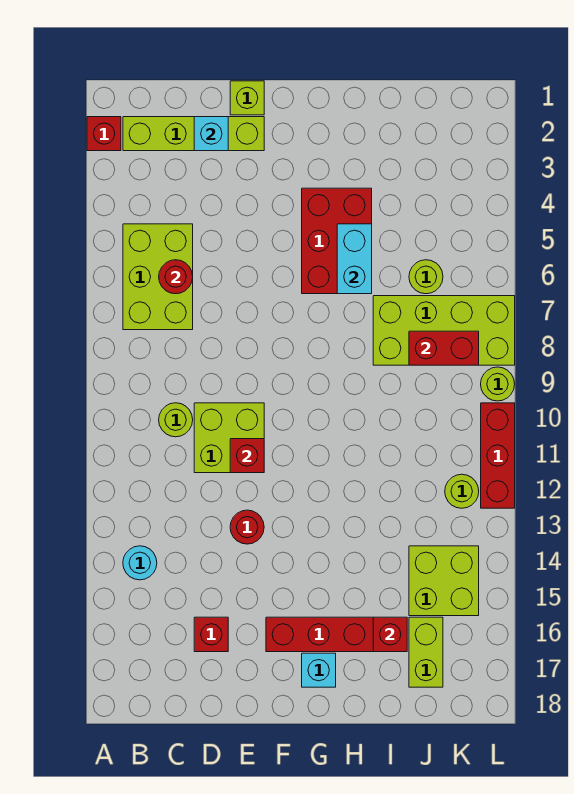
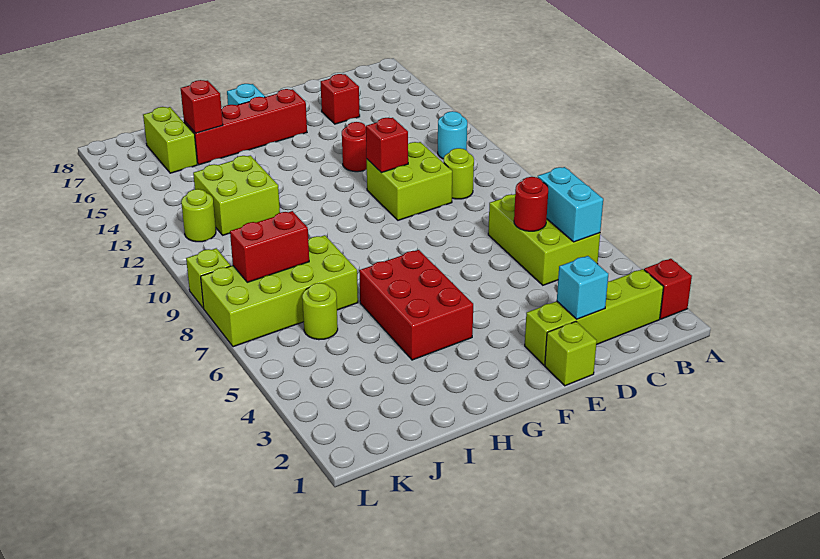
cyan round brick B14 level 1 -> cyan round brick B12 level 1
cyan brick H5:H6 level 2 -> cyan brick B5:B6 level 2
lime brick J14:K15 level 1 -> lime brick I12:J13 level 1
lime round brick L9 level 1 -> lime brick L9 level 1
red brick L10:L12 level 1 -> none

